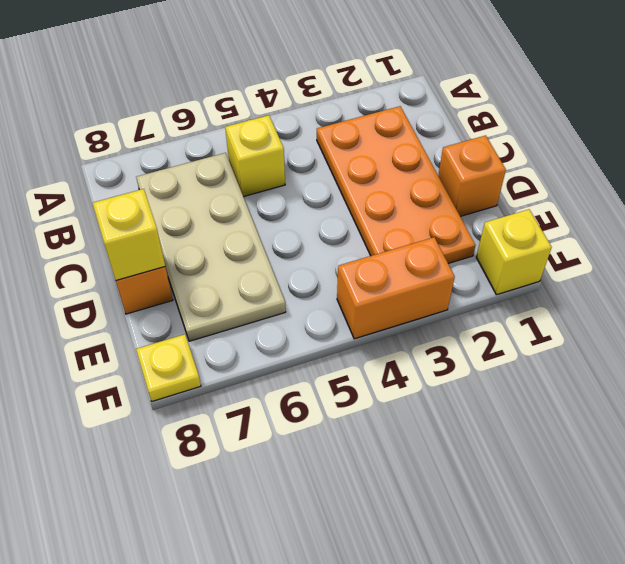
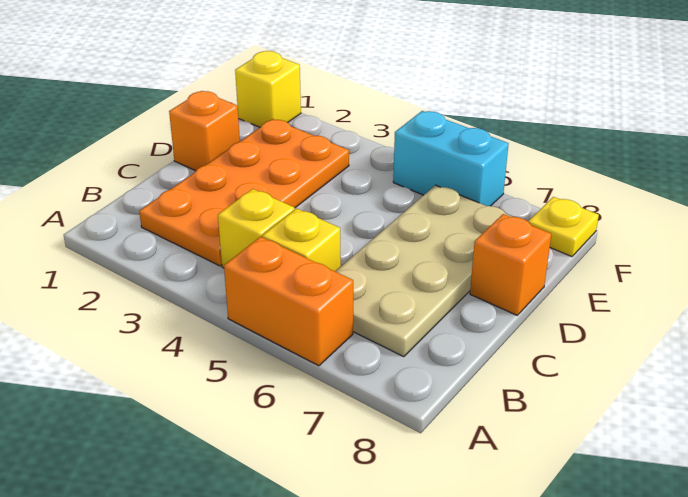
yellow brick D8 level 2 -> yellow brick B4 level 1
orange brick F3:F4 level 1 -> orange brick A5:A6 level 1
none -> cyan brick F5:F6 level 1

